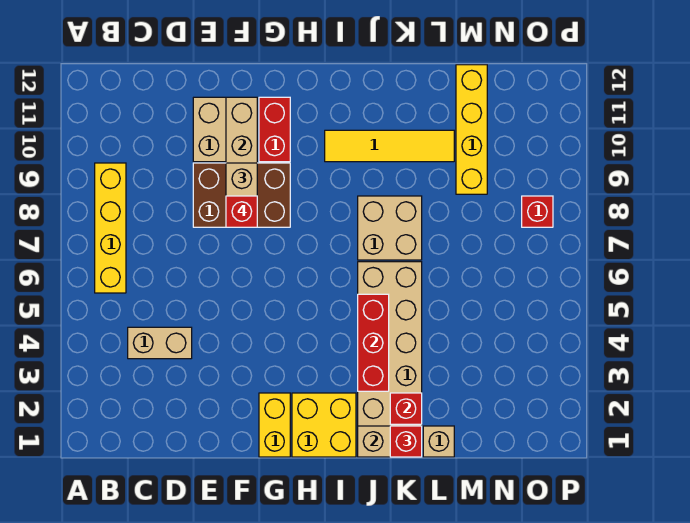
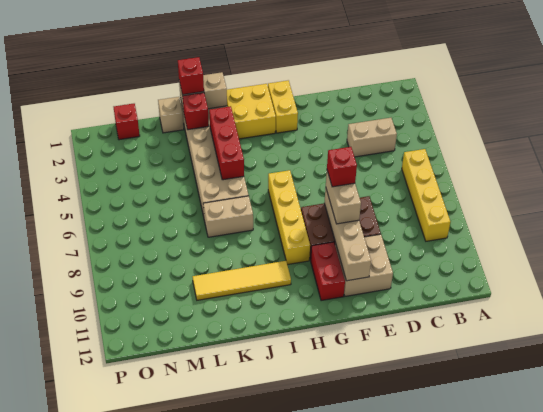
tan brick J7:K8 level 1 -> tan brick J7:K7 level 1
yellow brick M9:M12 level 1 -> yellow brick H6:H9 level 1
red brick O8 level 1 -> red brick N1 level 1

